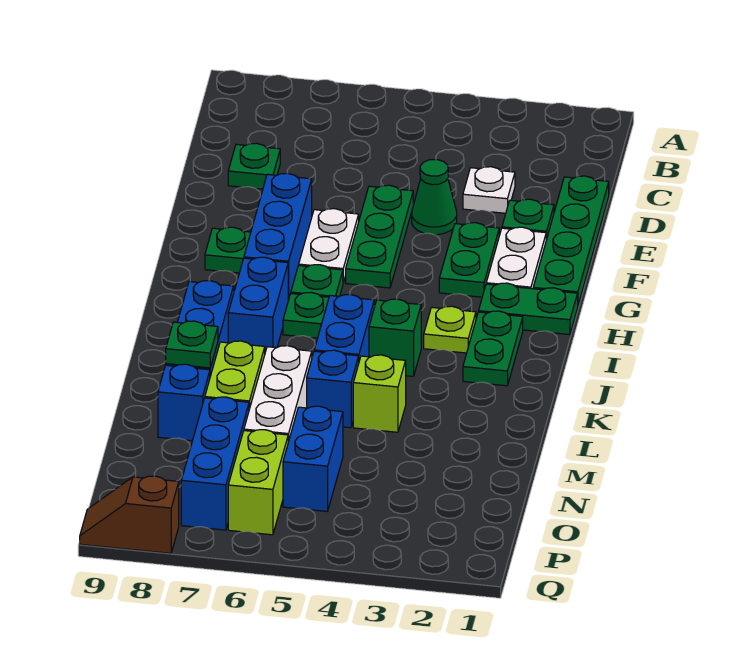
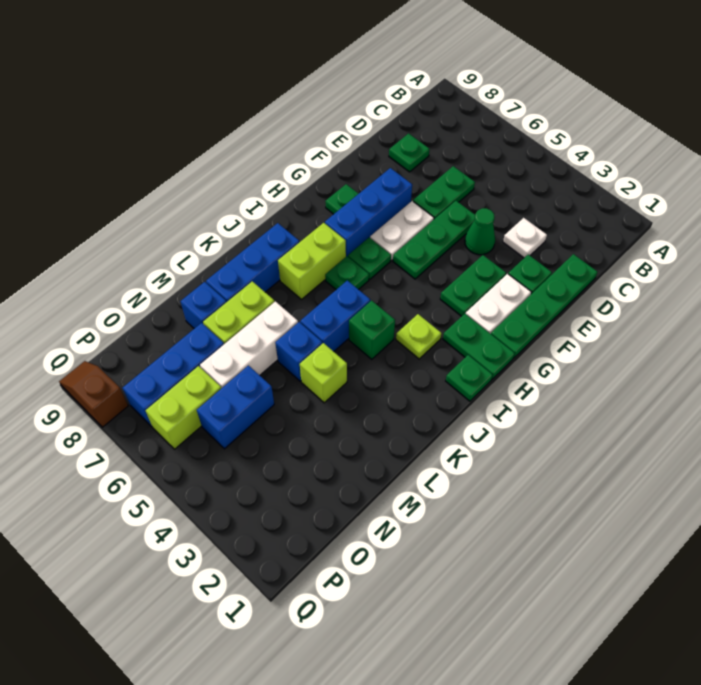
green plate I2:J2 level 1 -> green plate D6:E6 level 1
blue brick I7:J7 level 1 -> lime brick I7:J7 level 1
green plate L8 level 2 -> green plate I1 level 1

